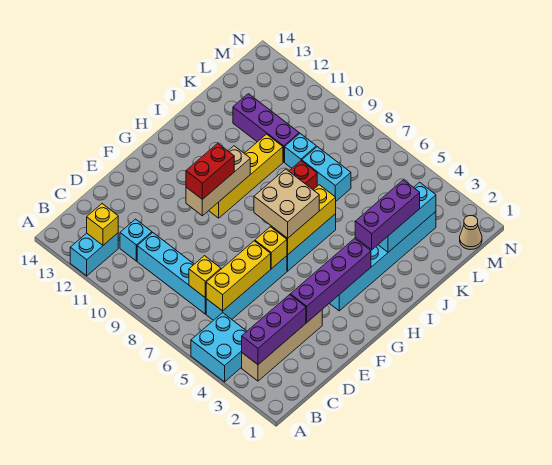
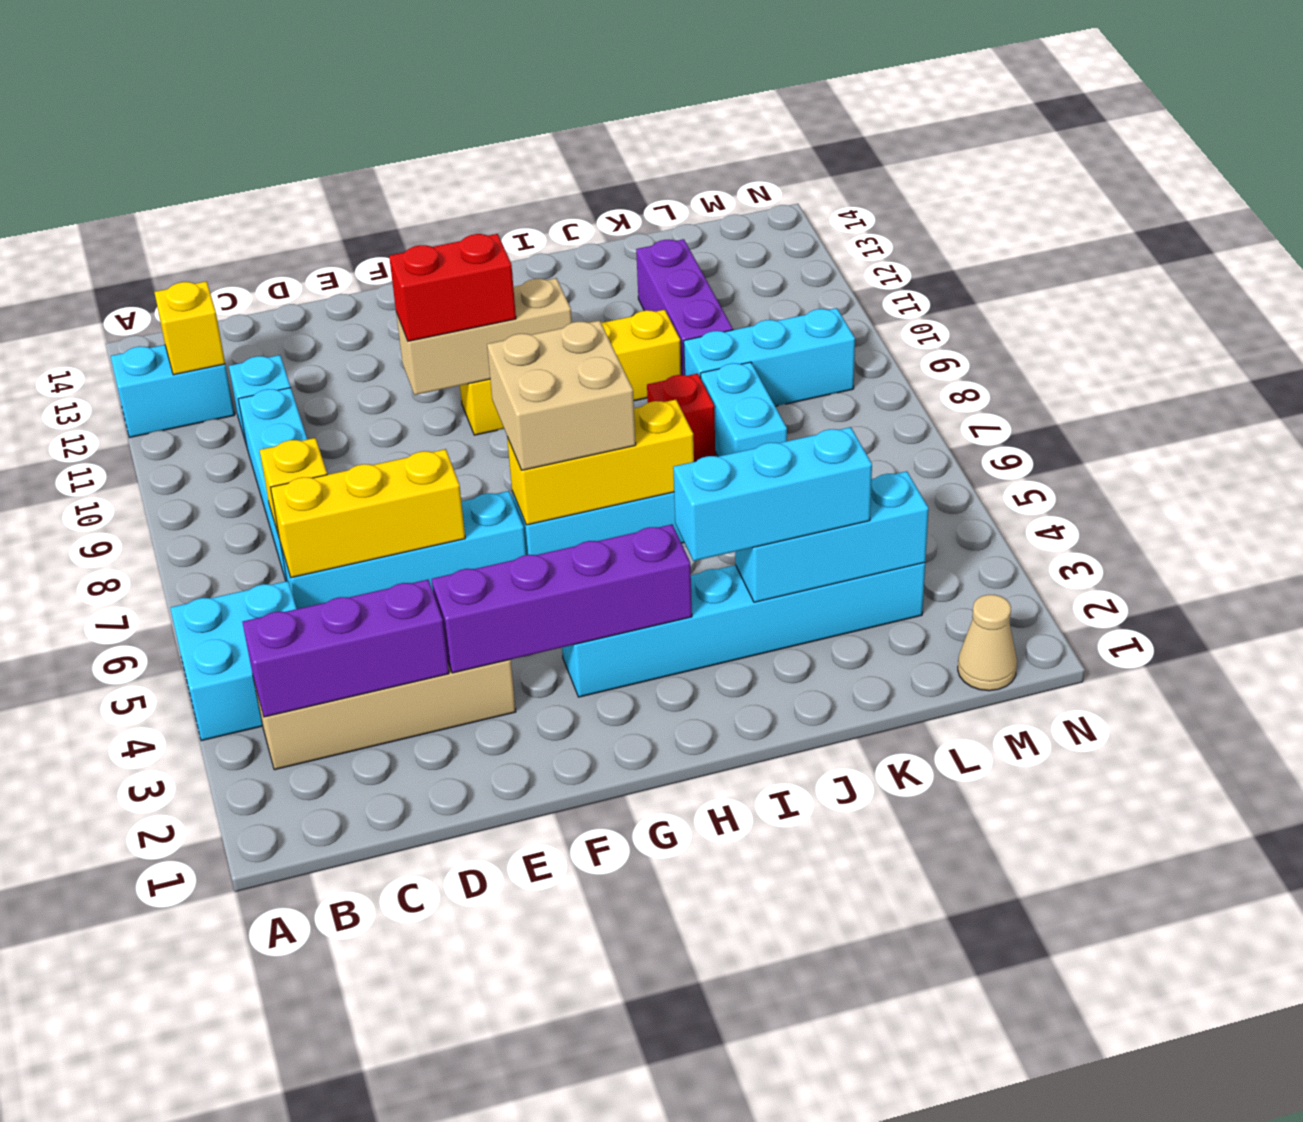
yellow brick F6 level 2 -> none
purple brick I3:K3 level 3 -> cyan brick I3:K3 level 3
cyan brick K9 level 1 -> cyan brick K9:M9 level 1

